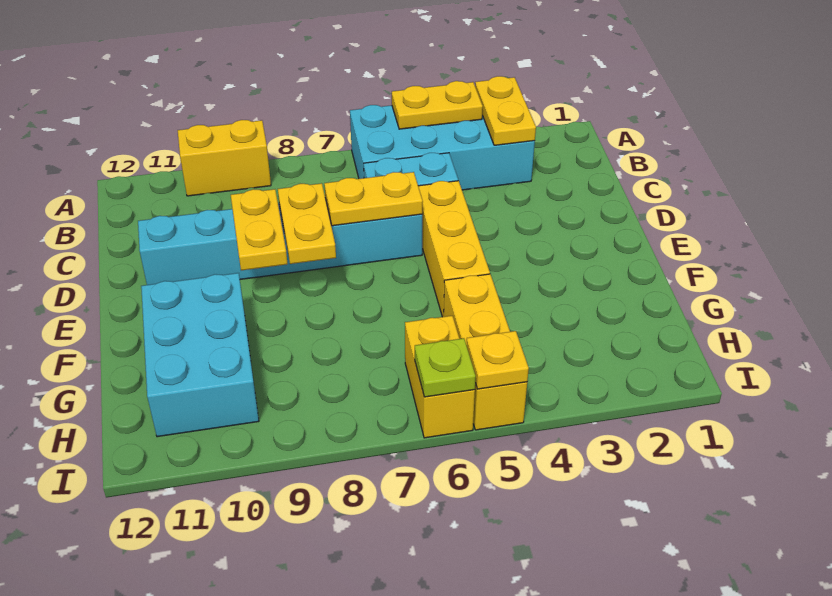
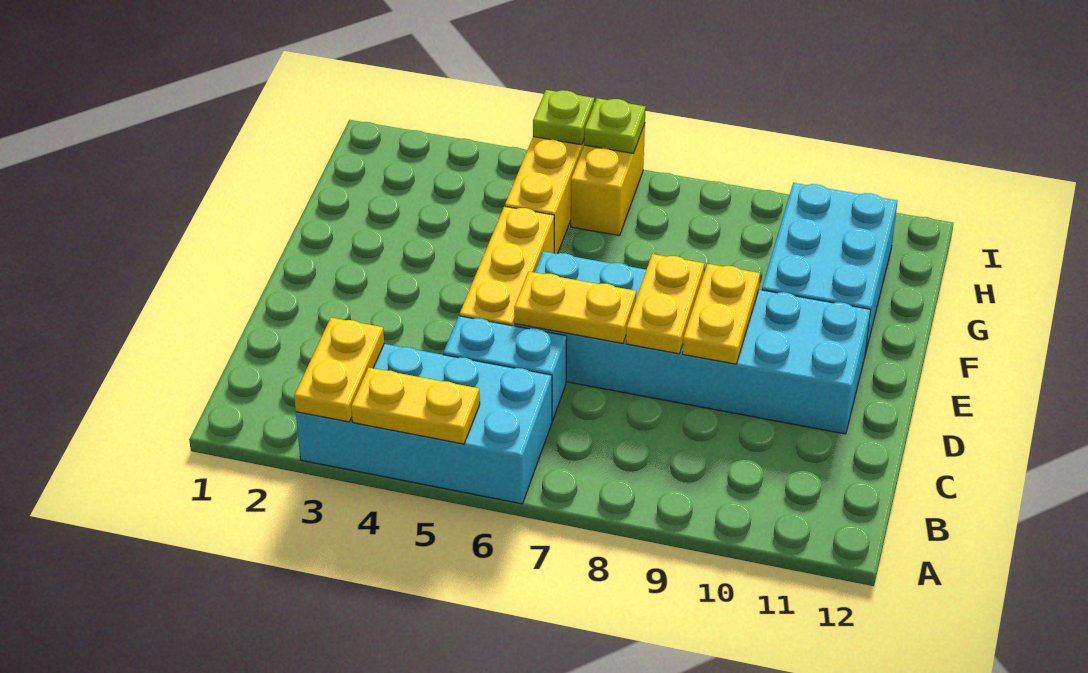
yellow brick A9:A10 level 1 -> none
cyan brick D6:D11 level 1 -> cyan brick D6:E11 level 1
yellow plate I5 level 2 -> lime plate I5 level 2

